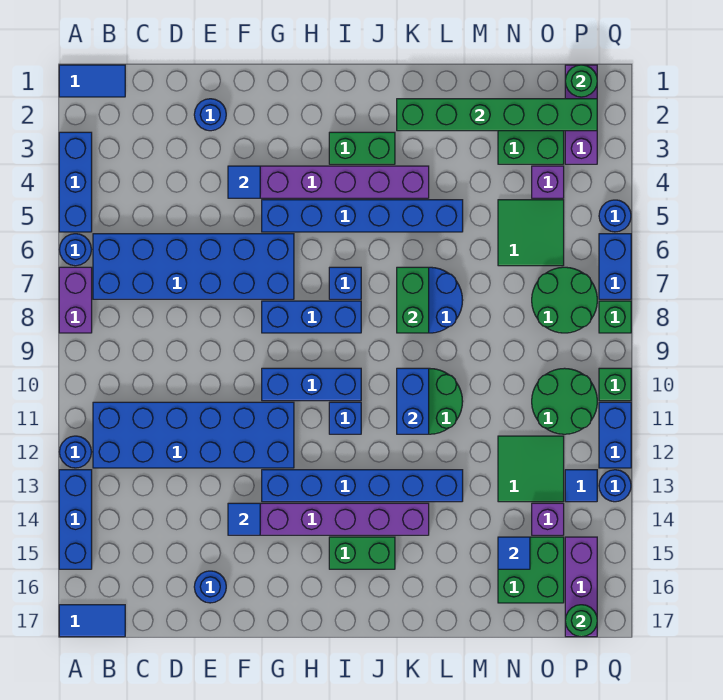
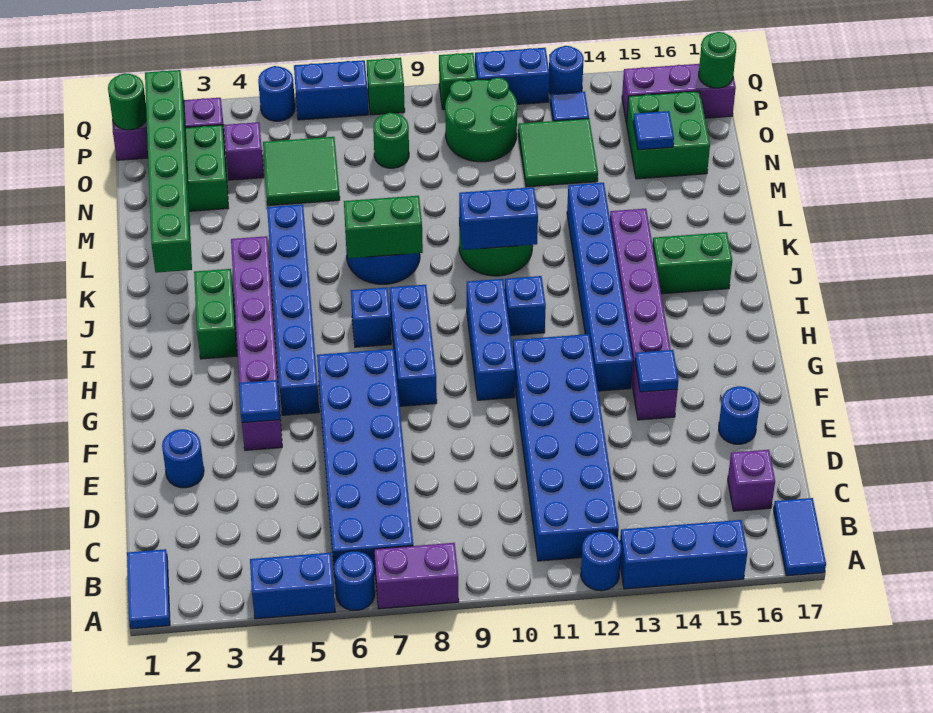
blue brick A3:A5 level 1 -> blue brick A4:A5 level 1
green brick I15:J15 level 1 -> green brick J15:J16 level 1
green round brick O7:P8 level 1 -> green round brick O8 level 1
purple brick O14 level 1 -> purple brick C16 level 1

